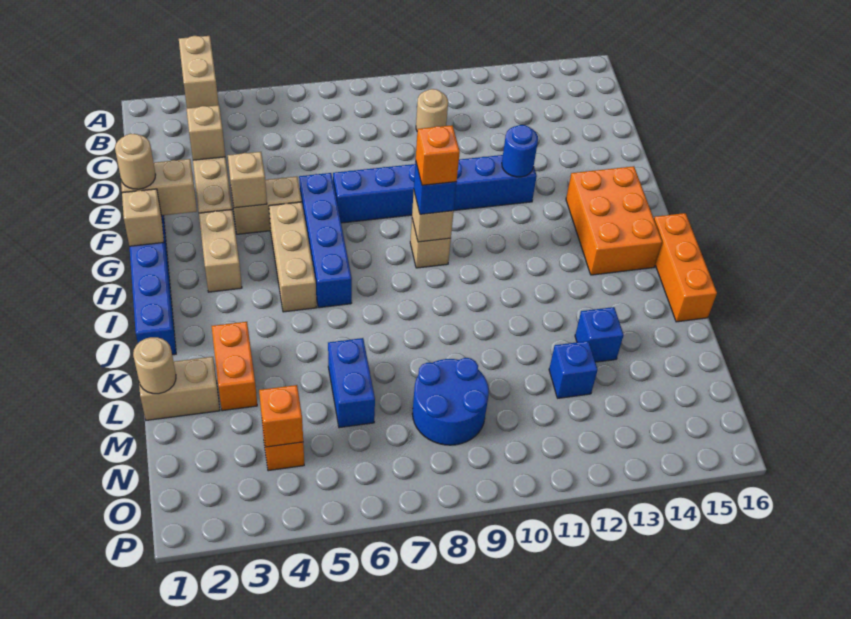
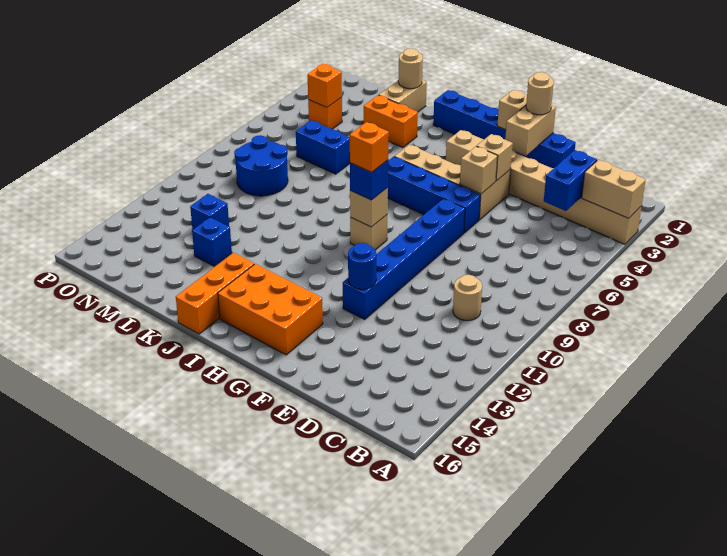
none -> blue brick C3:C4 level 2
tan brick D3 level 2 -> tan brick F5 level 2
orange brick I16:K16 level 1 -> orange brick J14:J16 level 1

